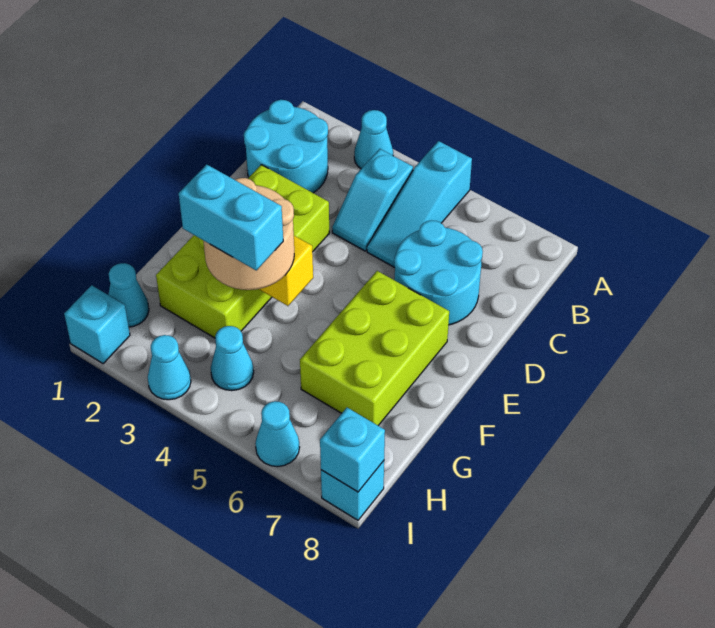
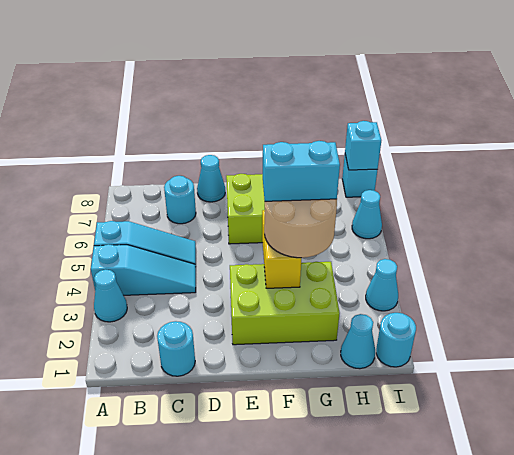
cyan round brick B1:C2 level 1 -> cyan round brick C1 level 1
cyan slope B4:C4 level 1 top B -> cyan slope A4:C4 level 1 top A
cyan round brick C6:D7 level 1 -> cyan round brick C7 level 1
lime brick D2:G3 level 1 -> lime brick E2:G3 level 1
cyan brick G3:G4 level 4 -> cyan brick F4:G4 level 4
cyan cone H4 level 1 -> cyan cone D8 level 1
cyan brick I1 level 1 -> cyan round brick I1 level 1

